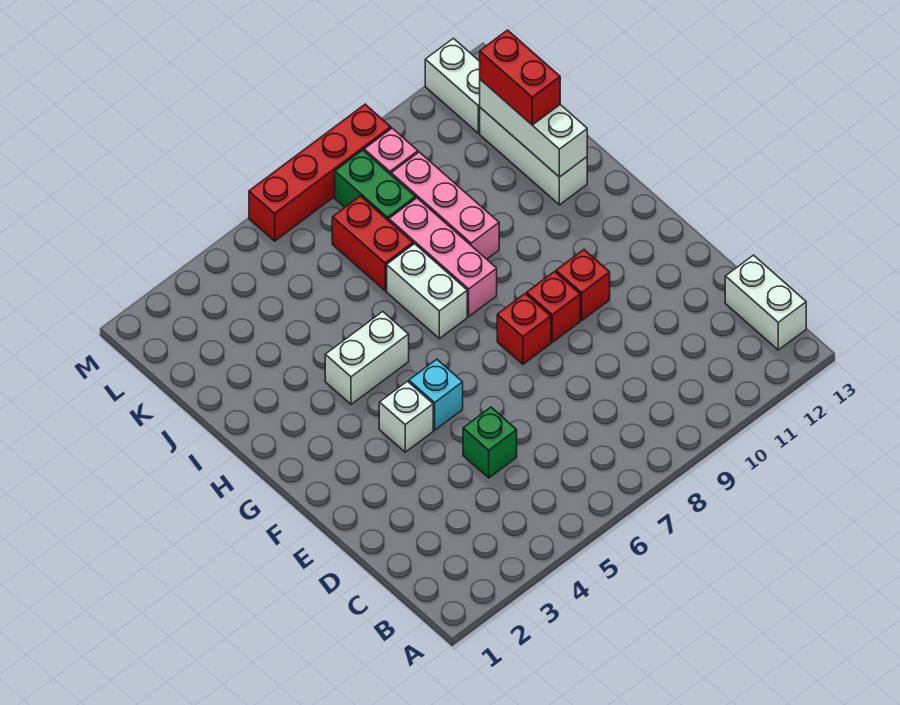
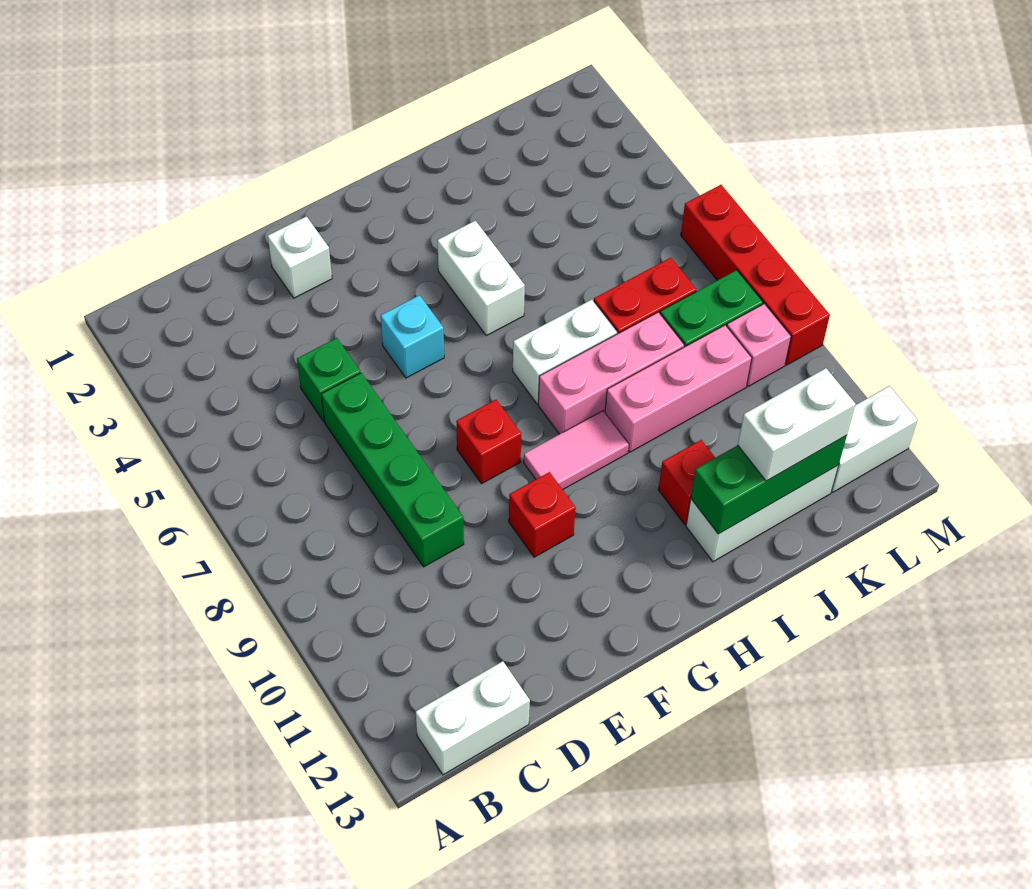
none -> green brick D6:D9 level 1
white brick F4 level 1 -> white brick E2 level 1
red brick F9 level 1 -> red brick I11 level 1
none -> pink tile G9:H9 level 1
white brick I12:K12 level 2 -> green brick I12:K12 level 2
red brick J12:K12 level 3 -> white brick J12:K12 level 3

